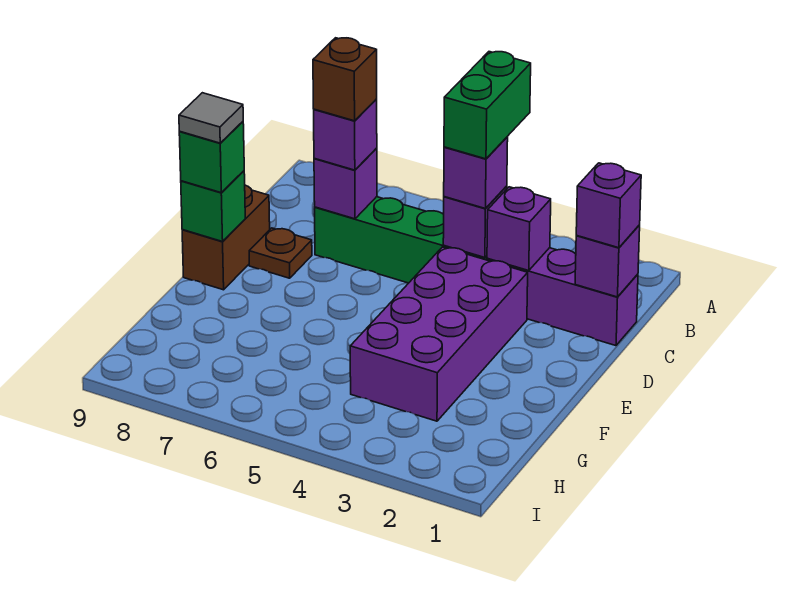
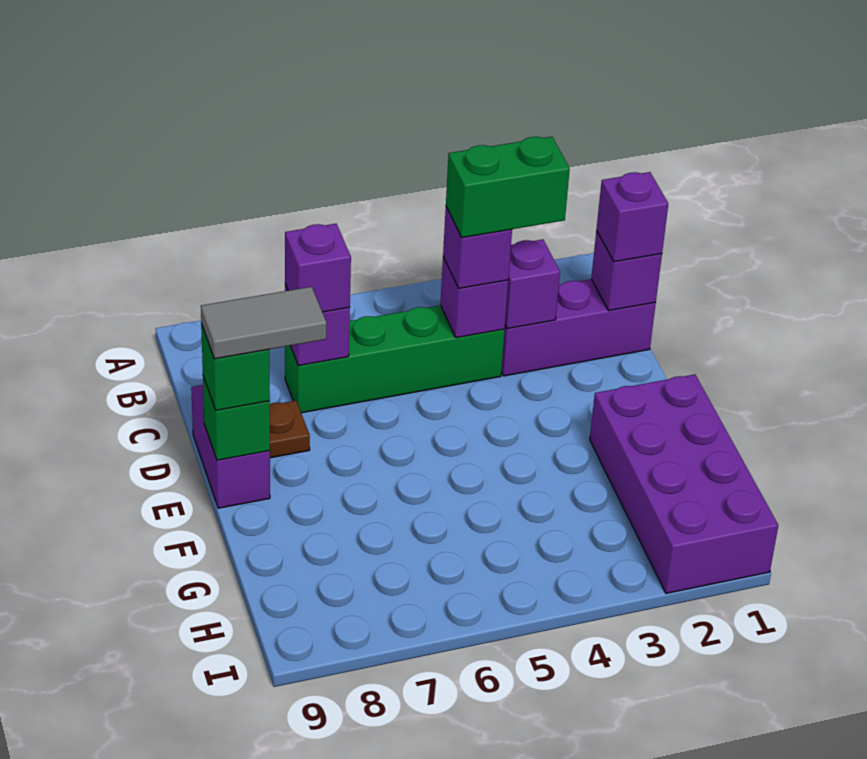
green brick B4:C4 level 4 -> green brick C3:C4 level 4
brown brick C7 level 4 -> none
purple brick D3:G4 level 1 -> purple brick F1:I2 level 1
brown brick D9:E9 level 1 -> purple brick D9:E9 level 1
grey tile E9 level 4 -> grey tile E8:E9 level 4

